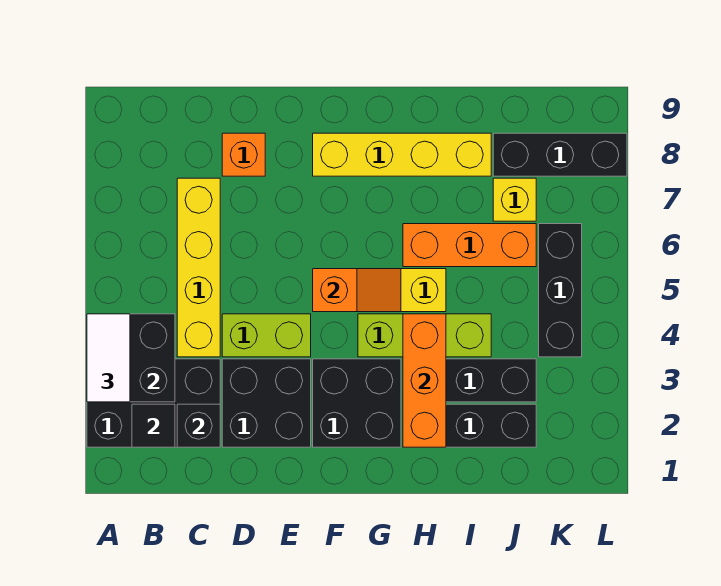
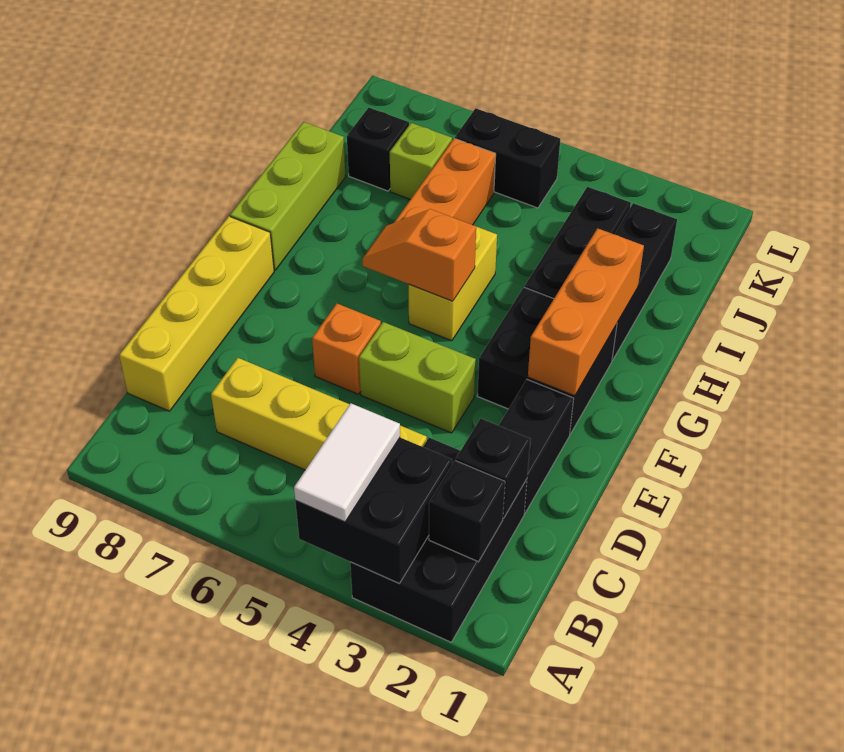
white tile A3:A4 level 3 -> white tile A4:B4 level 3
black tile B2 level 2 -> black brick B2 level 2
black brick D2:E3 level 1 -> black brick D2:E2 level 1
lime brick D4:E4 level 1 -> lime brick E4:E5 level 1
orange brick D8 level 1 -> orange brick E6 level 1
orange slope F5:G5 level 2 top F -> orange slope G5:G6 level 2 top 5
yellow brick F8:I8 level 1 -> yellow brick C9:F9 level 1
lime brick G4:I4 level 1 -> lime brick G9:I9 level 1
orange brick H2:H4 level 2 -> orange brick F2:H2 level 2
yellow brick J7 level 1 -> lime brick J7 level 1
black brick J8:L8 level 1 -> black brick J8 level 1
black brick K4:K6 level 1 -> black brick K5:K6 level 1

